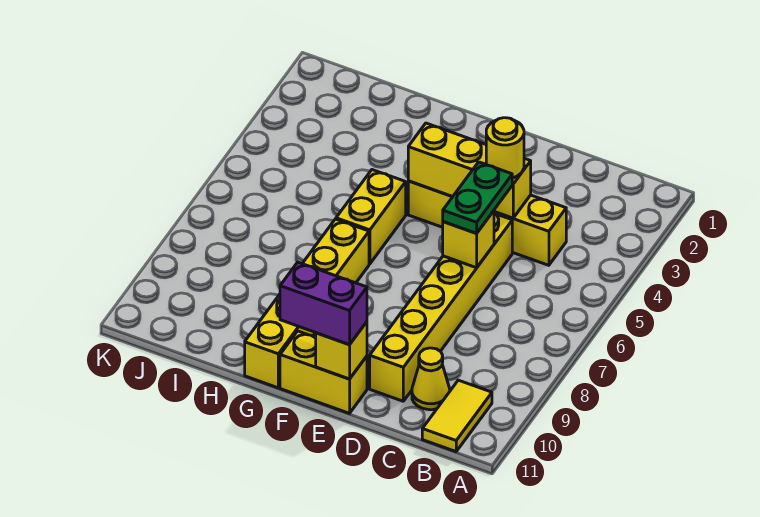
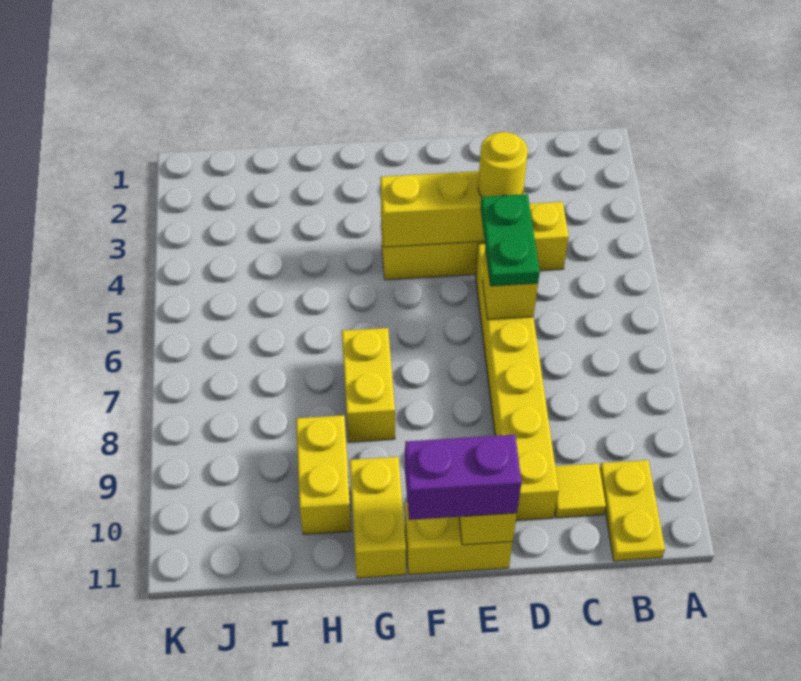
yellow tile B10:B11 level 1 -> yellow plate B10:B11 level 1
yellow cone C10 level 1 -> yellow tile C10 level 1
yellow brick G5:G6 level 1 -> yellow brick H9:H10 level 1

